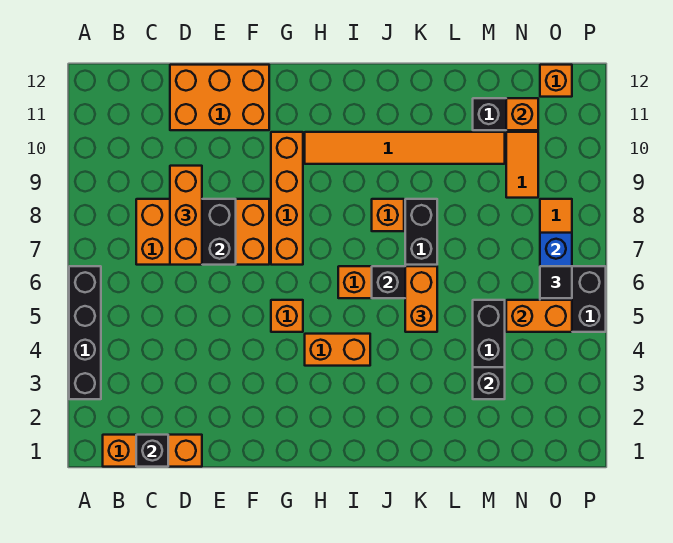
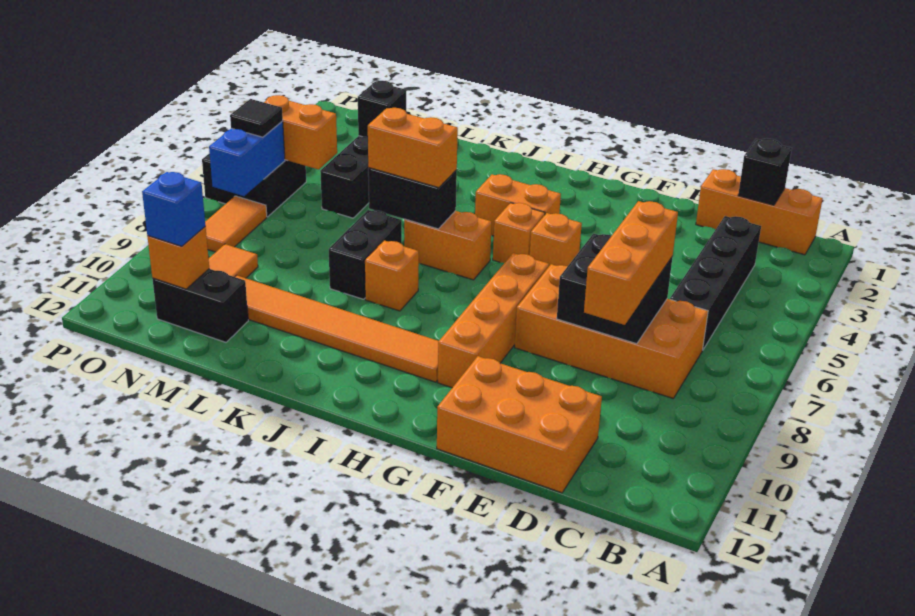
black brick A3:A6 level 1 -> black brick C3:C6 level 1
orange brick K5:K6 level 3 -> orange brick J6:K6 level 3
none -> blue brick N11 level 3
orange brick O12 level 1 -> orange brick H5 level 1

